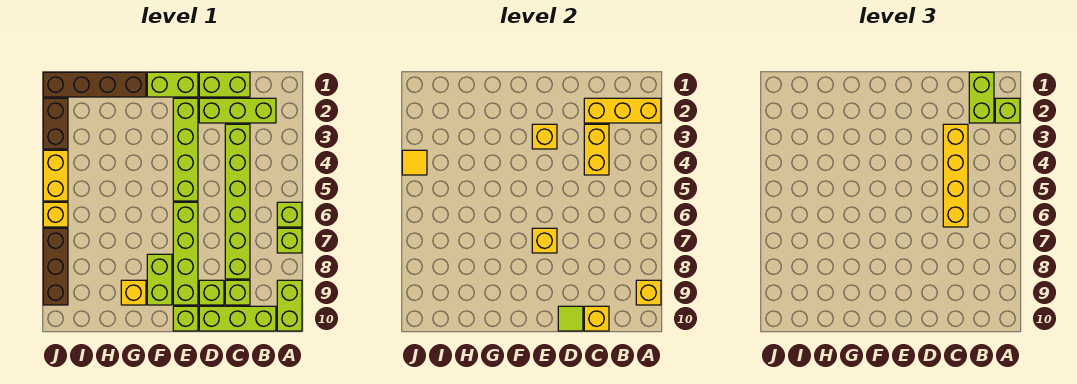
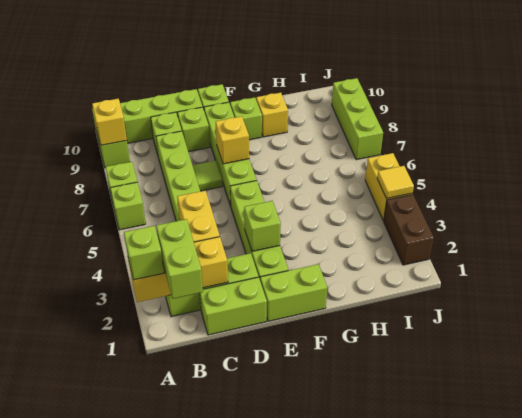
yellow brick C3:C6 level 3 -> none
yellow brick C10 level 2 -> none
lime tile D10 level 2 -> lime tile D7 level 1
yellow brick E3 level 2 -> lime brick E3 level 2
lime brick F8:F9 level 1 -> lime brick F9 level 1
brown brick G1:J1 level 1 -> none
yellow brick J6 level 1 -> none
brown brick J7:J9 level 1 -> lime brick J7:J9 level 1

